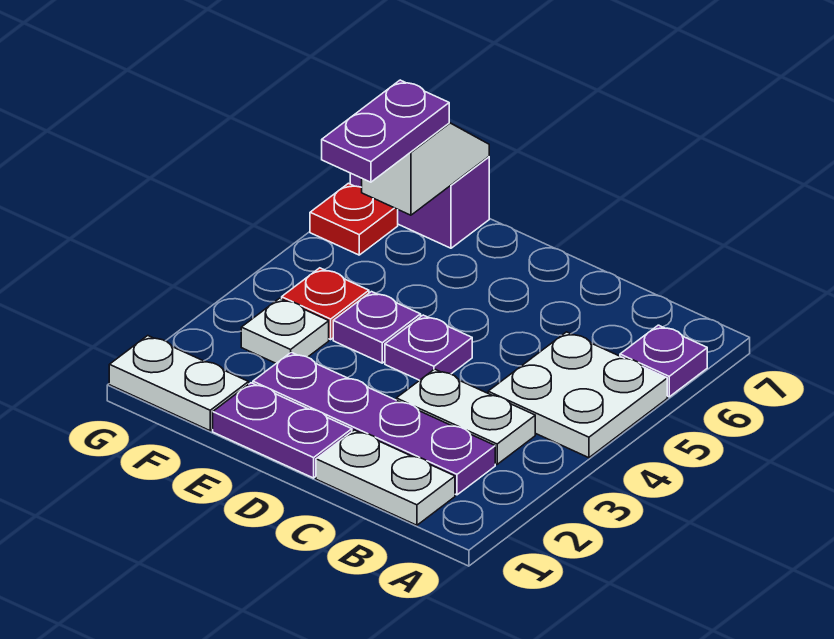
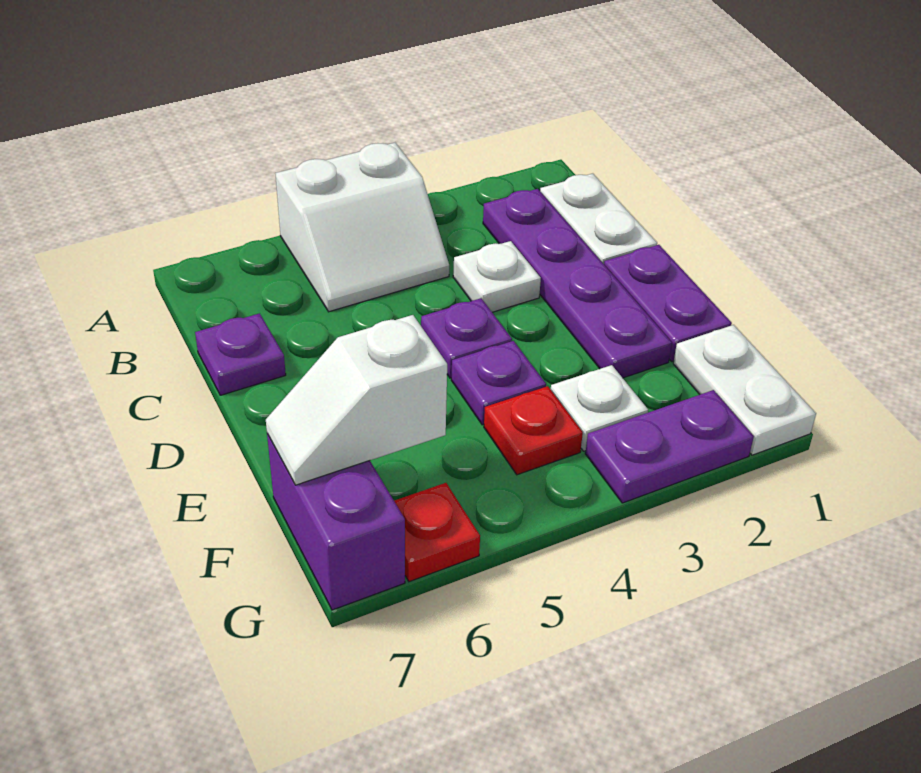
white plate A4:B5 level 1 -> white slope A4:B5 level 1 top A
purple plate A6 level 1 -> purple plate C7 level 1
white plate B3:C3 level 1 -> white plate C3 level 1
purple plate F5:F6 level 3 -> purple plate G2:G3 level 1

